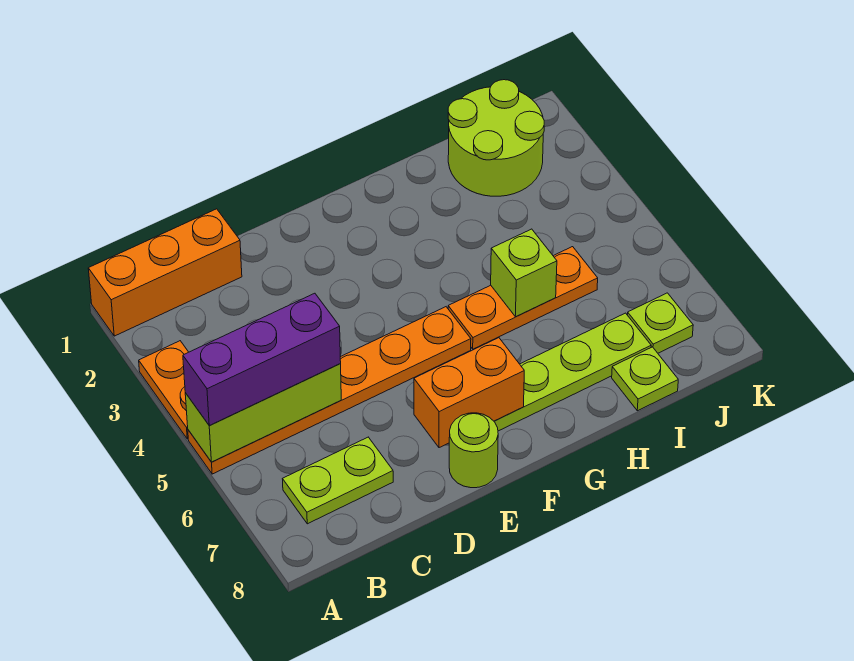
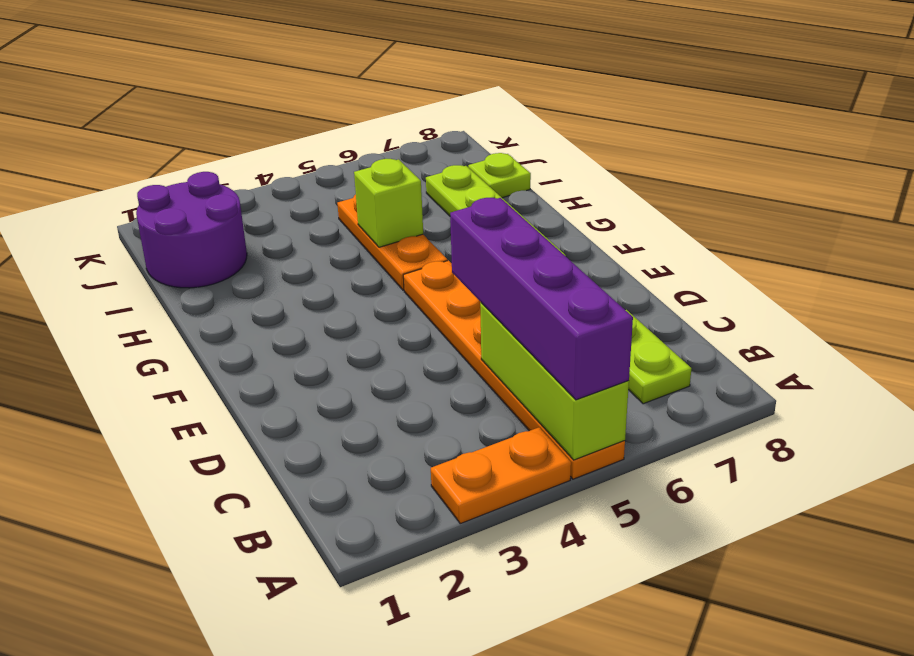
orange brick A1:C1 level 1 -> none
purple brick A5:C5 level 3 -> purple brick A5:D5 level 3
orange brick E7:F7 level 2 -> none
lime round brick E8 level 1 -> none
lime round brick I1:J2 level 1 -> purple round brick I1:J2 level 1
lime plate J7 level 1 -> none

